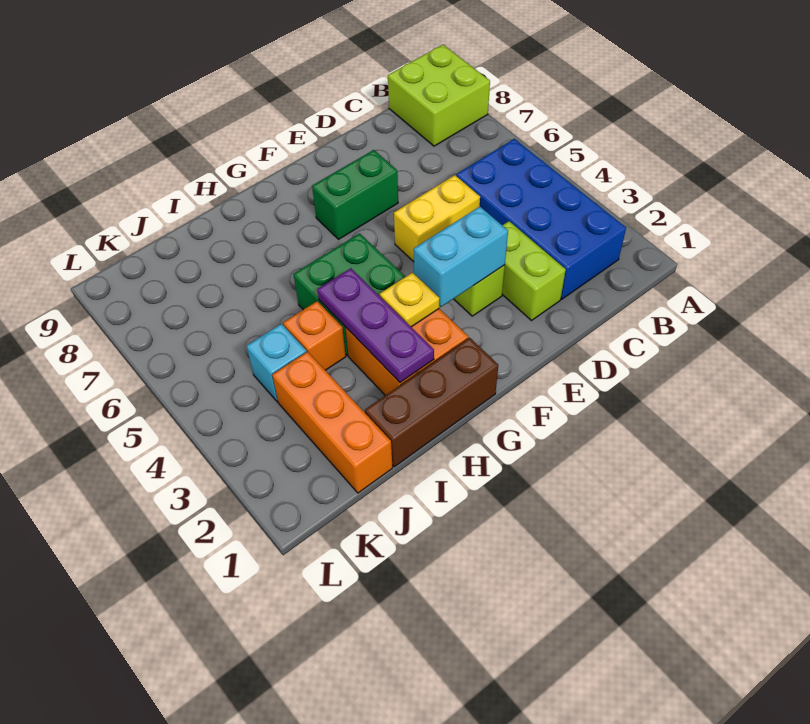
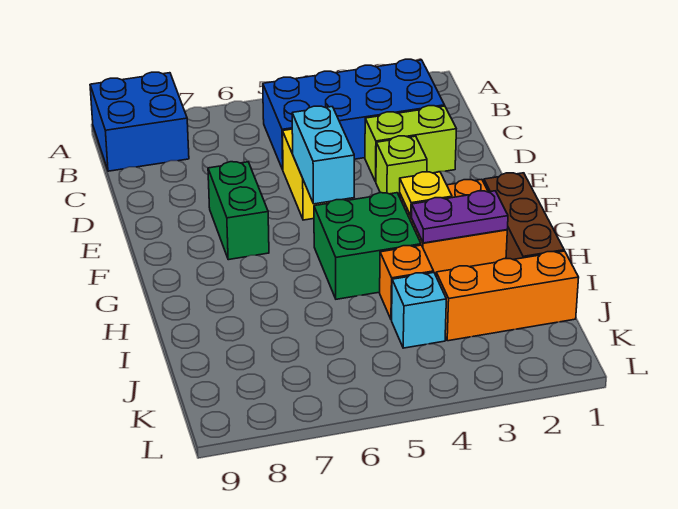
lime brick A8:B9 level 1 -> blue brick A8:B9 level 1
cyan brick E3:F3 level 2 -> cyan brick E5:F5 level 2
purple plate H2:H4 level 2 -> purple plate H2:H3 level 2

